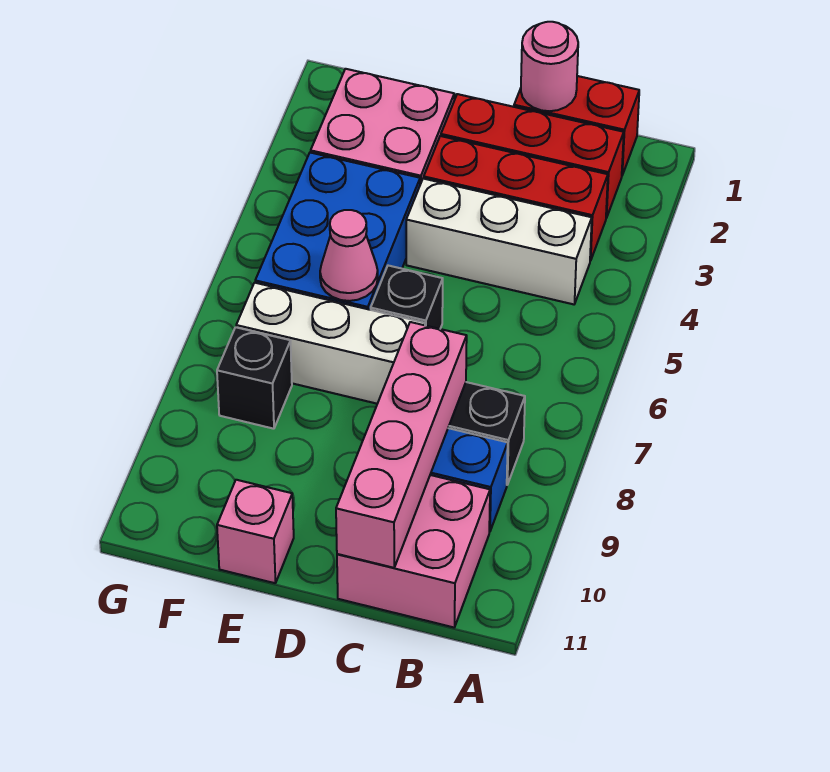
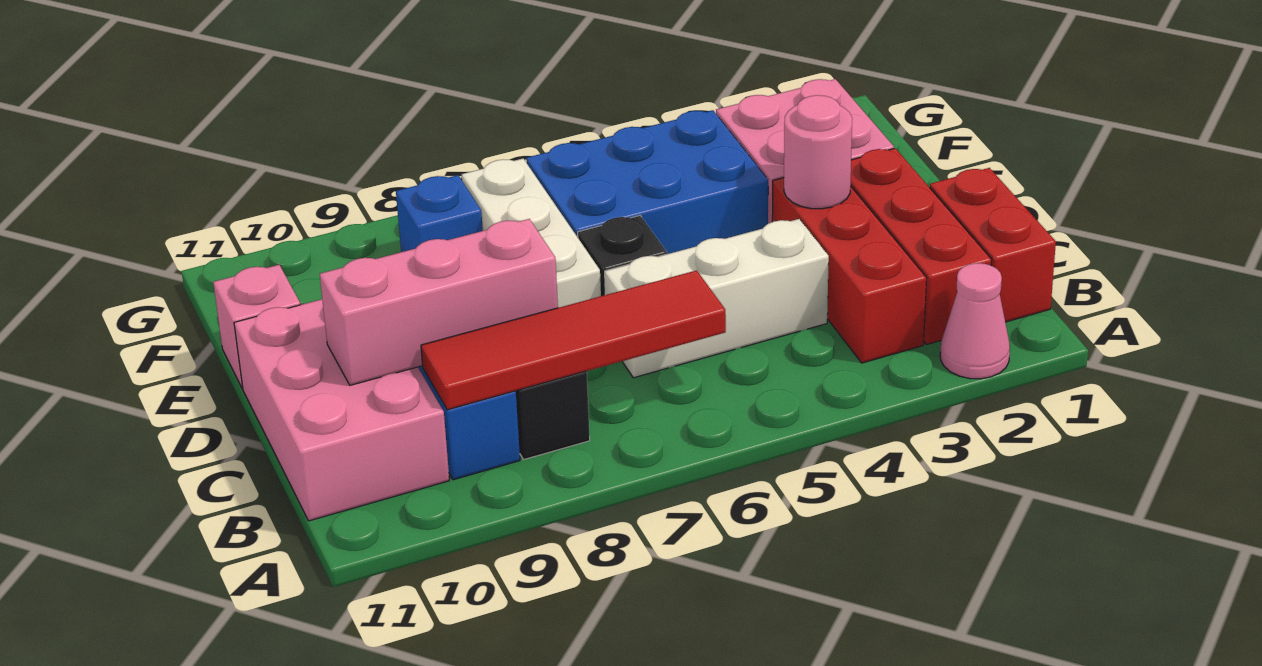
white brick B4:D4 level 1 -> white brick C4:C6 level 1
none -> red tile B6:B9 level 2
pink brick B10:C11 level 1 -> pink brick B10:D11 level 1
pink round brick C1 level 2 -> pink round brick D3 level 2
pink brick C8:C11 level 2 -> pink brick C8:C10 level 2
pink cone E6 level 2 -> pink cone A2 level 1
black brick F8 level 1 -> blue brick F8 level 1

